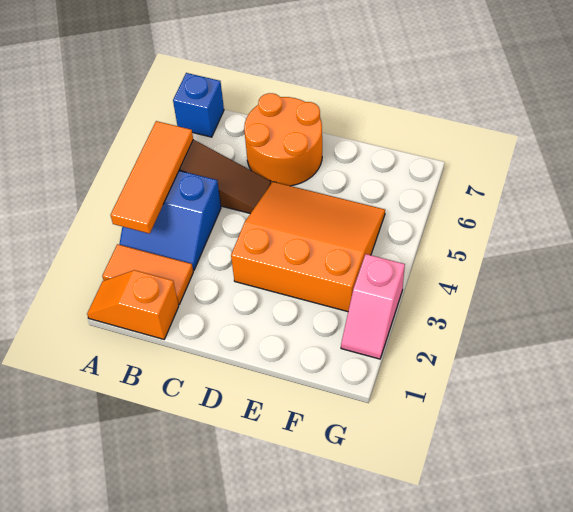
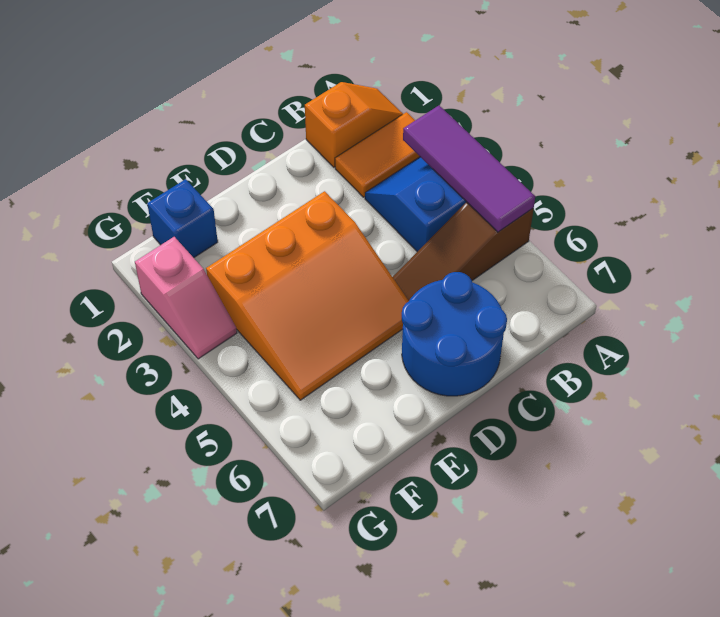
orange tile A3:A5 level 2 -> purple tile A3:A5 level 2
blue brick A7 level 1 -> blue brick F1 level 1
orange round brick C6:D7 level 1 -> blue round brick C6:D7 level 1
pink slope G2:G3 level 1 top 3 -> pink slope G2:G3 level 1 top 2

